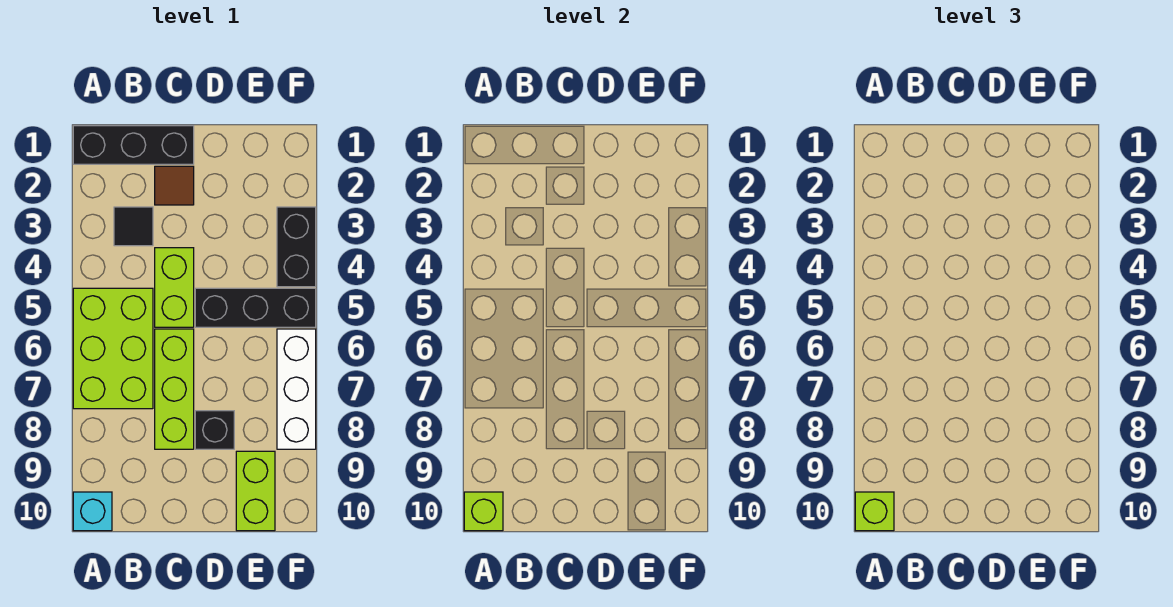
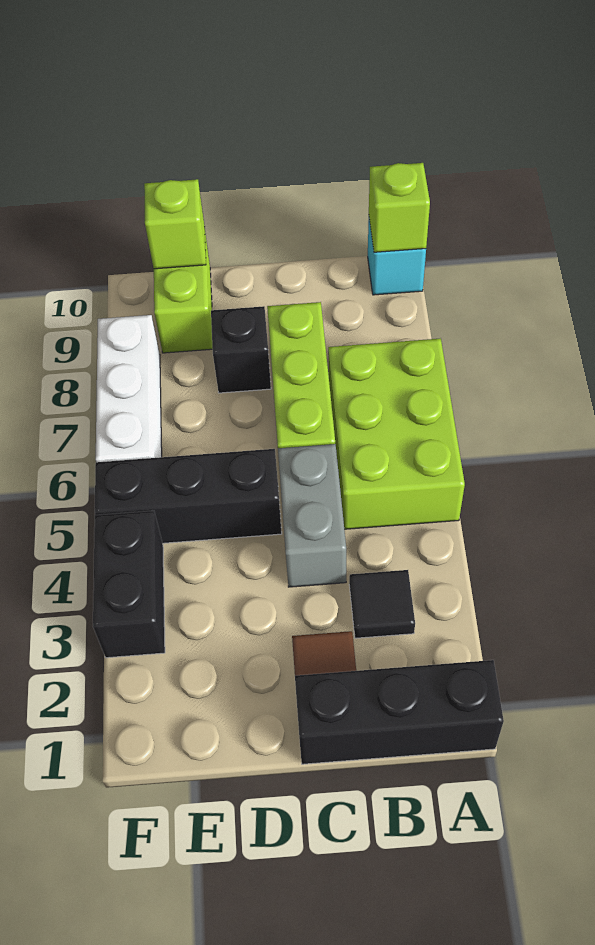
lime brick A10 level 3 -> lime brick E10 level 2
lime brick C4:C5 level 1 -> grey brick C4:C5 level 1

